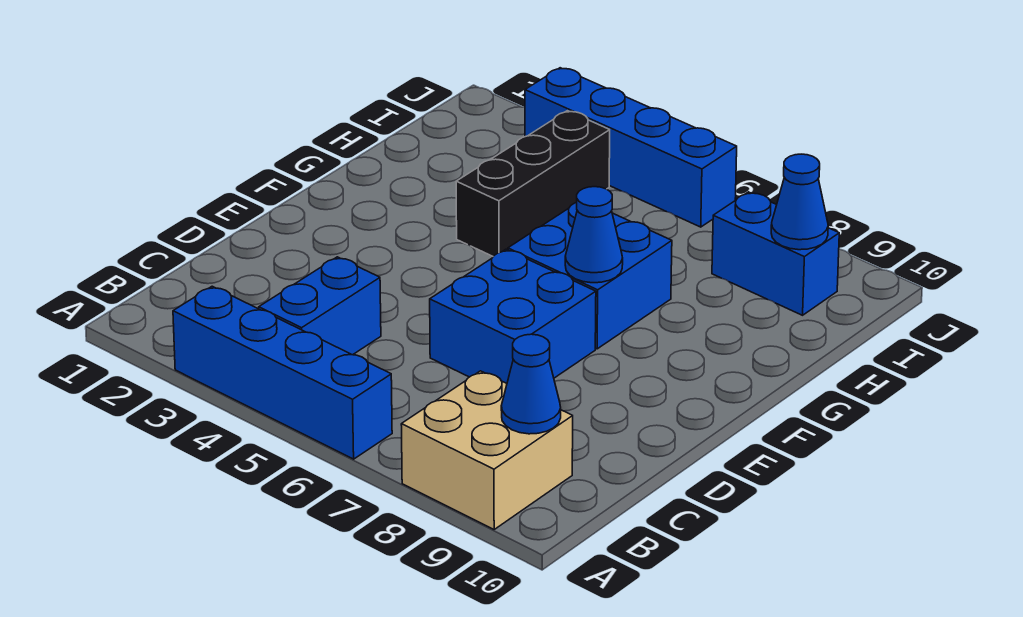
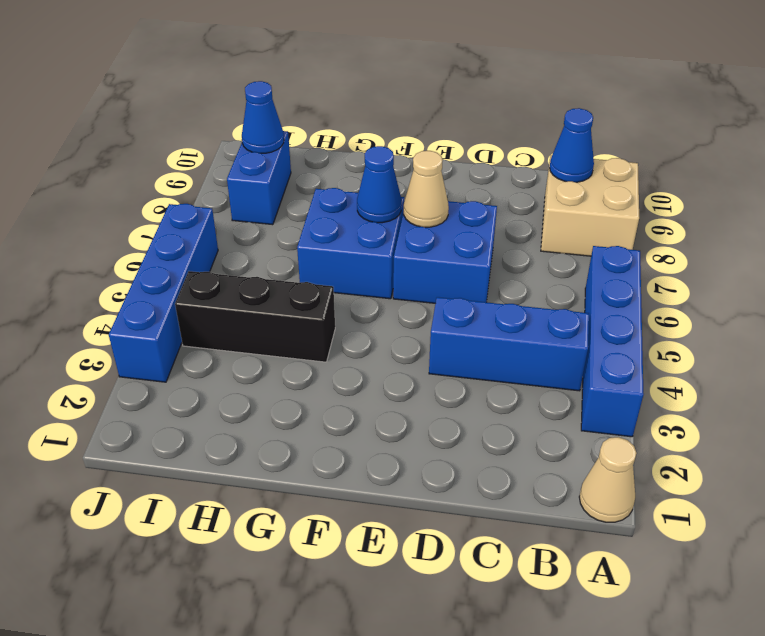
none -> tan cone A1 level 1
blue brick B4:C4 level 1 -> blue brick B4:D4 level 1
none -> tan cone E7 level 2

